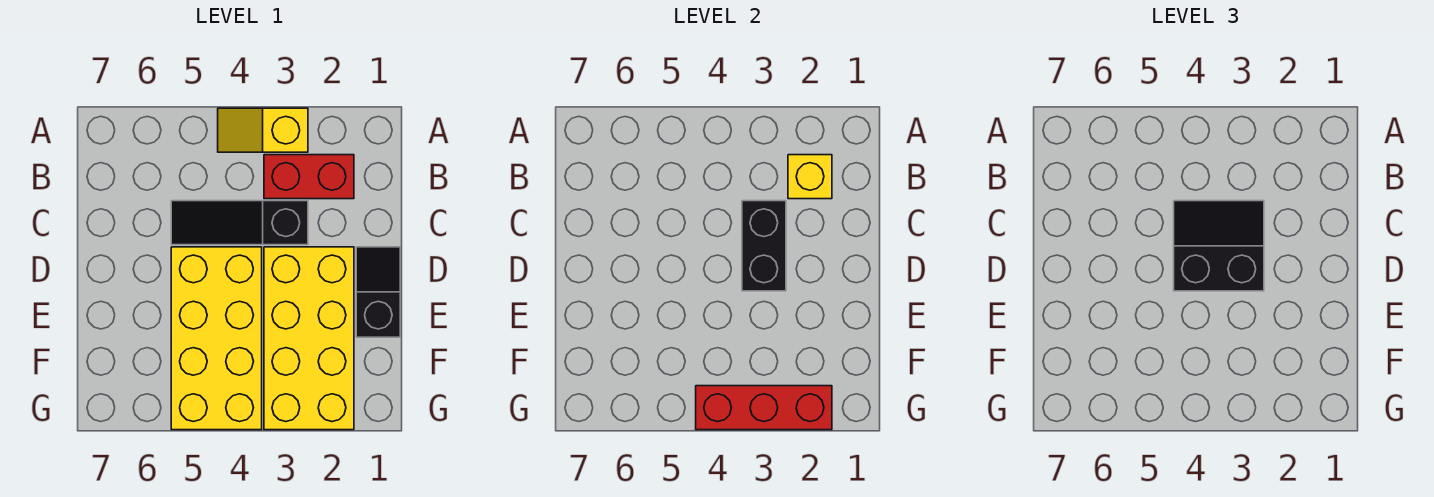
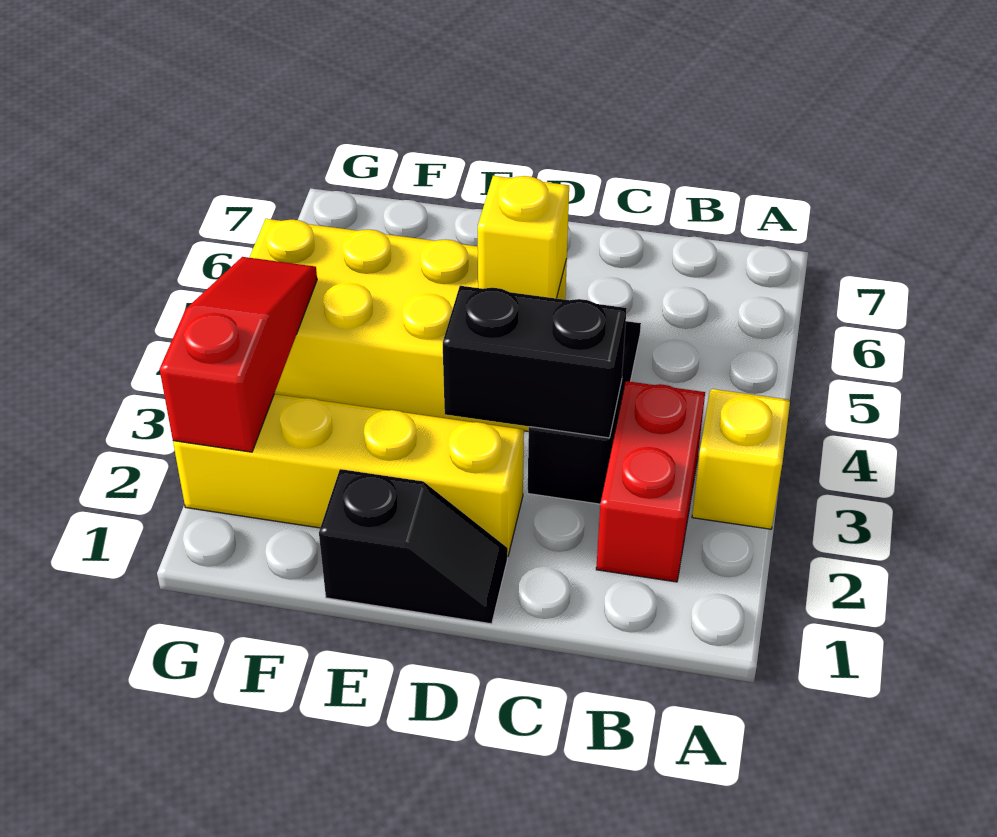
yellow brick B2 level 2 -> yellow brick D5 level 2
black slope C3:D4 level 3 top D -> none
yellow brick D2:G3 level 1 -> yellow brick D2:G2 level 1
red brick G2:G4 level 2 -> red slope G2:G4 level 2 top 2

